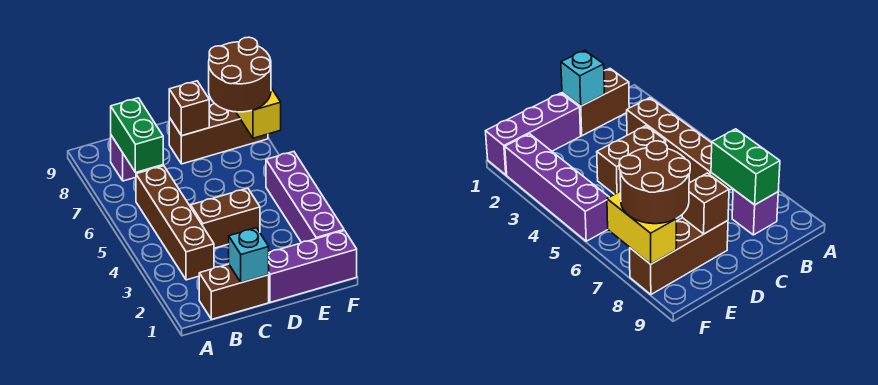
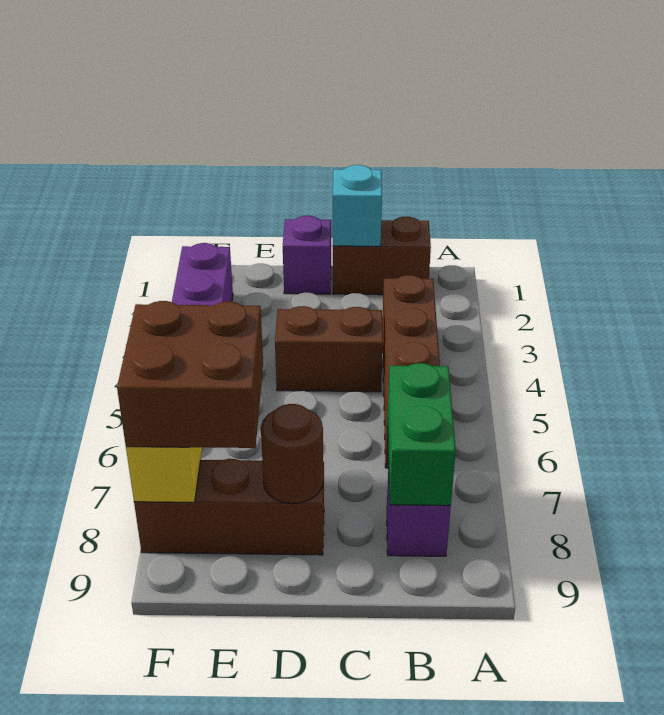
purple brick D1:F1 level 1 -> purple brick D1 level 1
brown brick D8 level 2 -> brown round brick D8 level 2
brown round brick E7:F8 level 3 -> brown brick E7:F8 level 3

